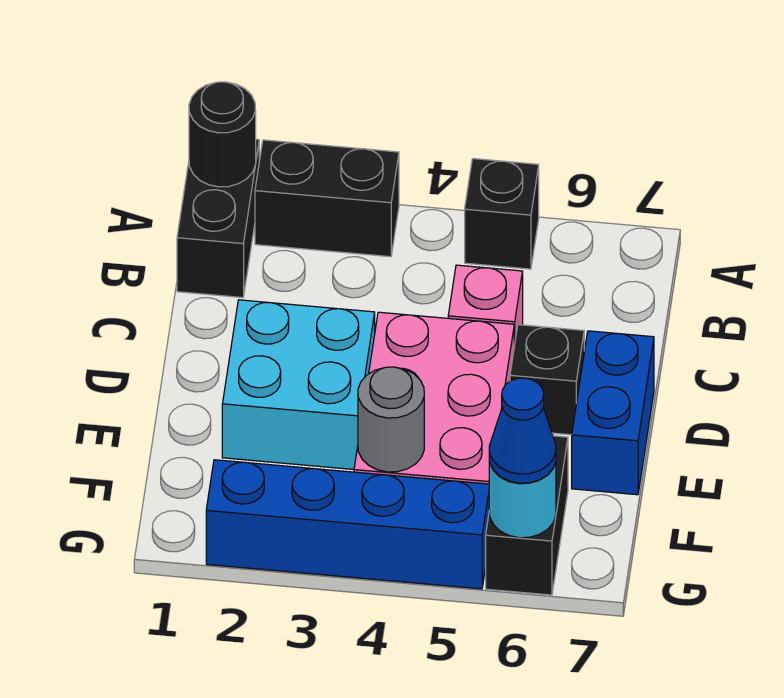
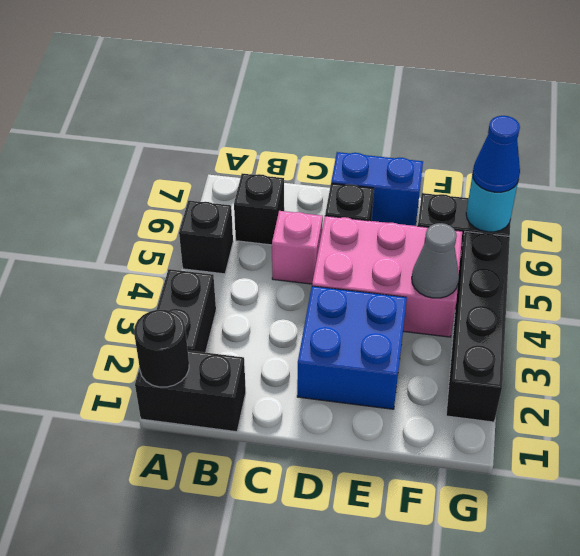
none -> black brick B6 level 1
cyan brick D2:E3 level 1 -> blue brick D2:E3 level 1
grey round brick F4 level 2 -> grey cone F4 level 2
blue brick G2:G5 level 1 -> black brick G2:G5 level 1

